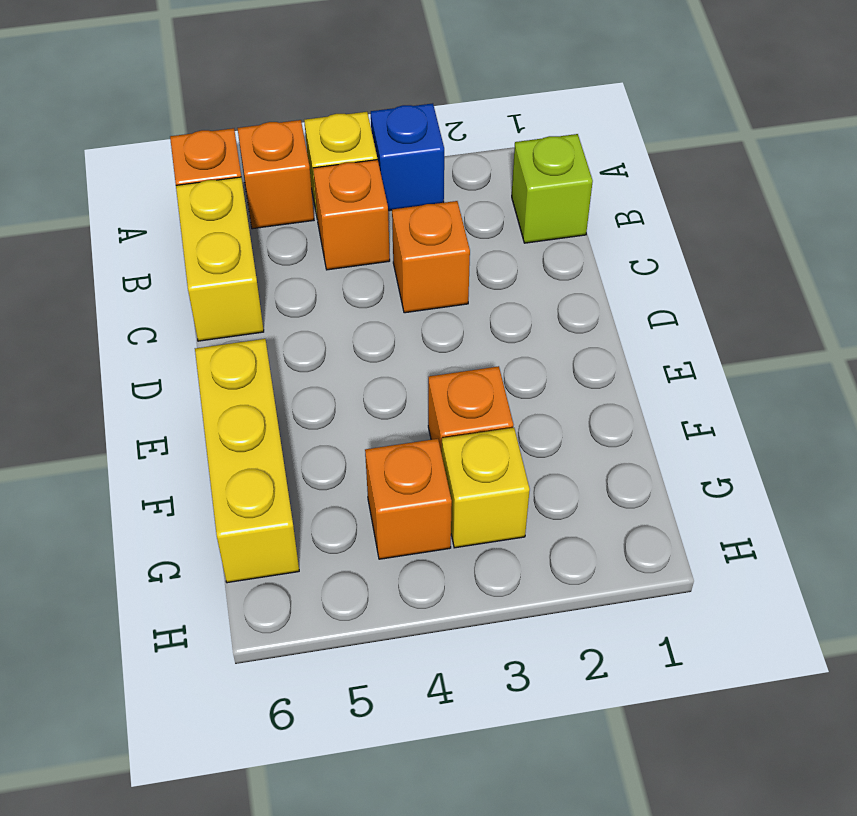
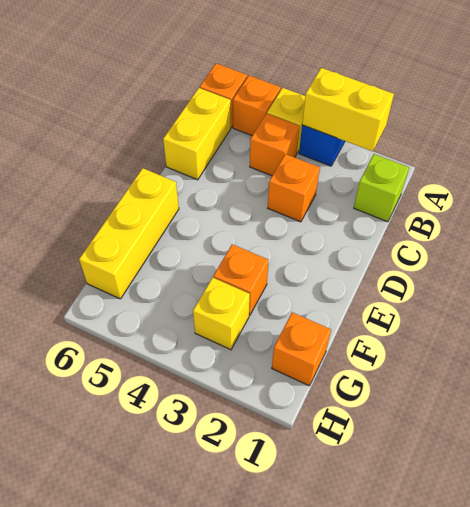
none -> yellow brick A2:A3 level 2
orange brick G4 level 1 -> orange brick G1 level 1

